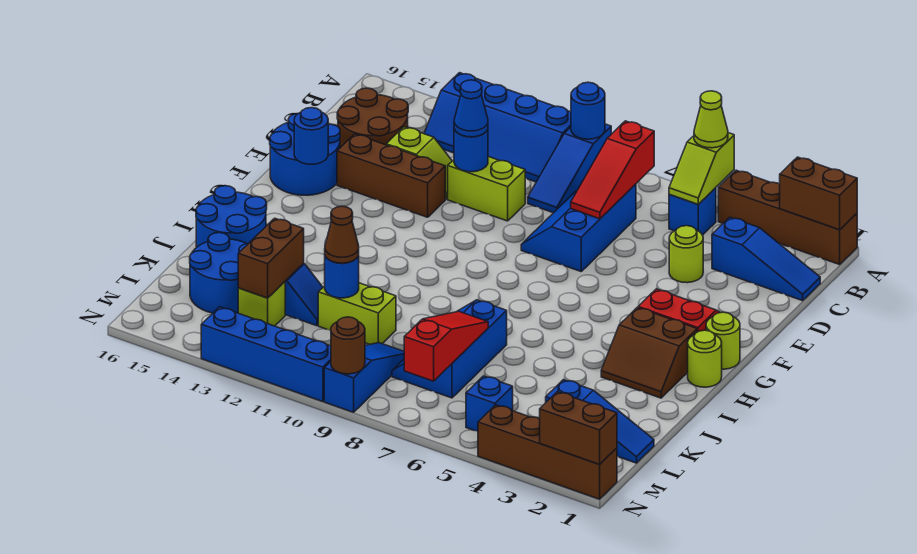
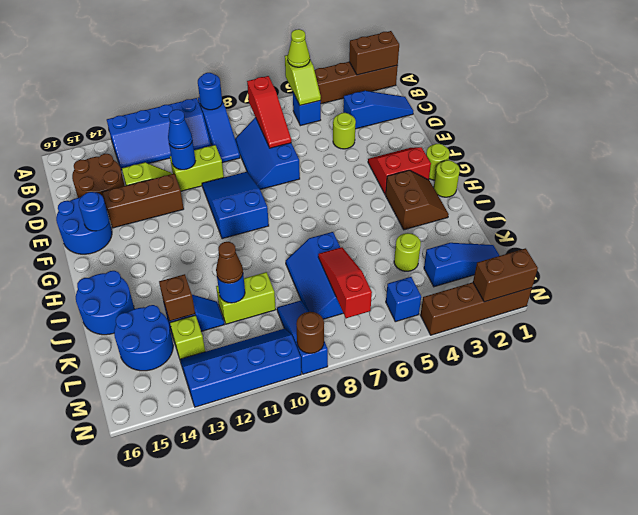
none -> blue slope E9:G10 level 1 top G
brown slope H2:I3 level 1 top H -> brown slope H2:I3 level 1 top 3
none -> lime round brick K4 level 1
brown brick K13:L13 level 2 -> brown brick K13 level 2

